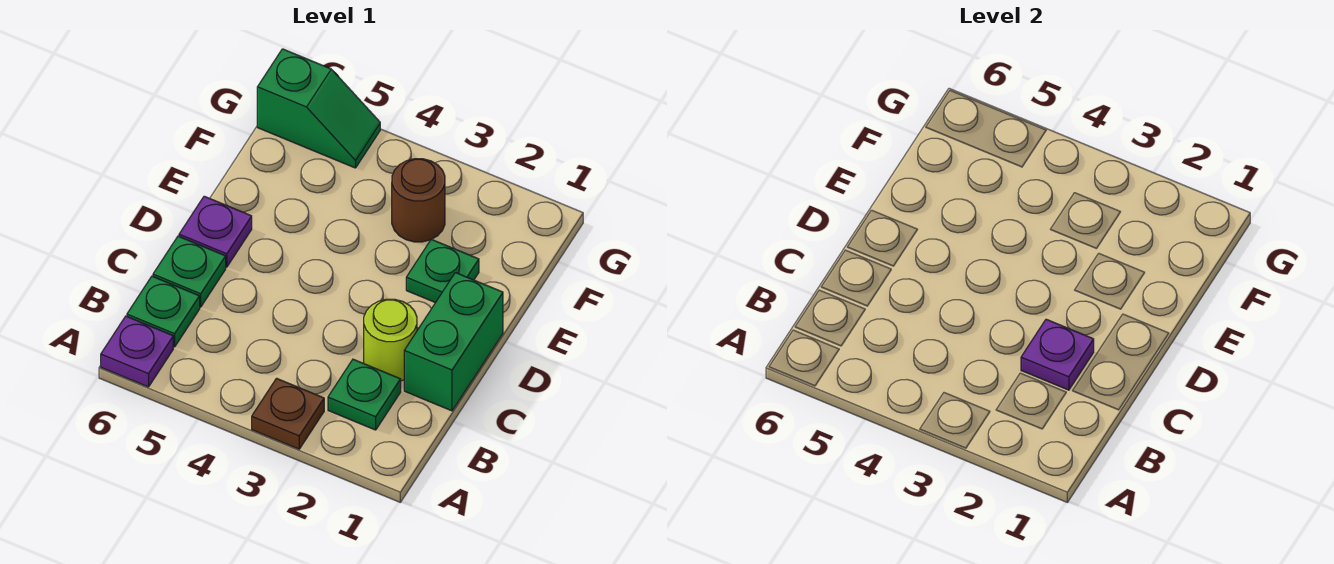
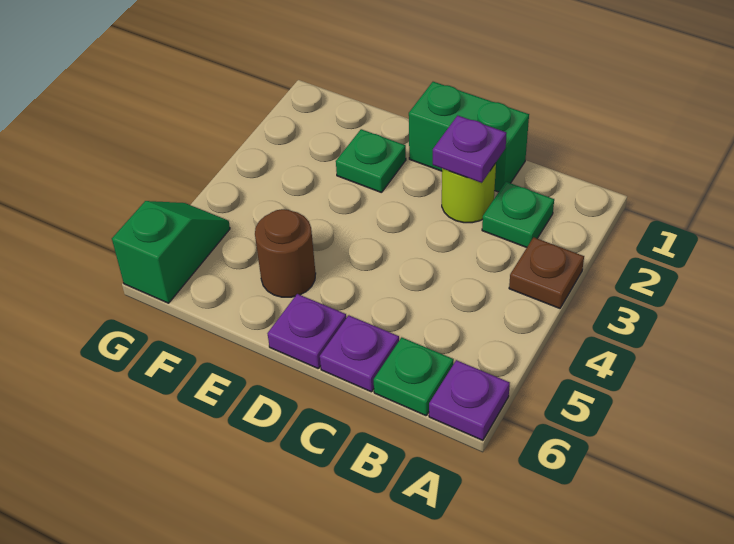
green plate C6 level 1 -> purple plate C6 level 1
brown round brick F3 level 1 -> brown round brick E5 level 1

